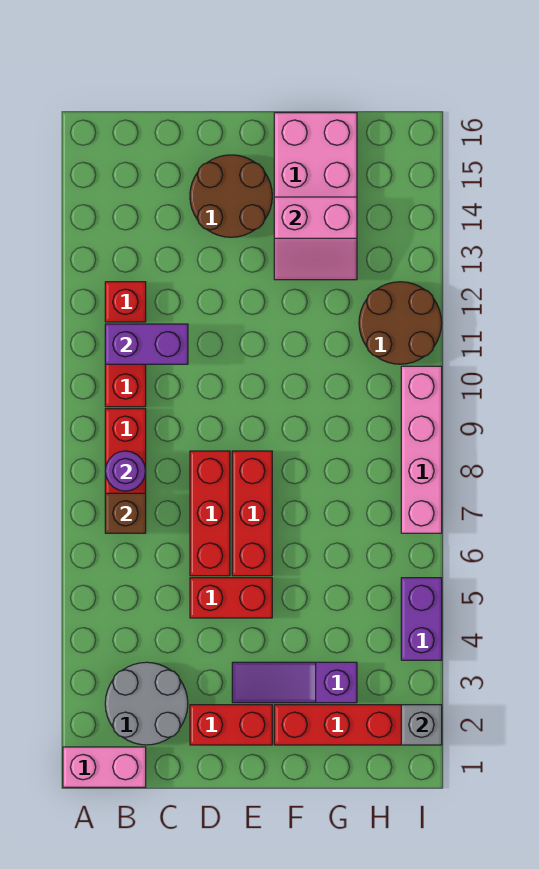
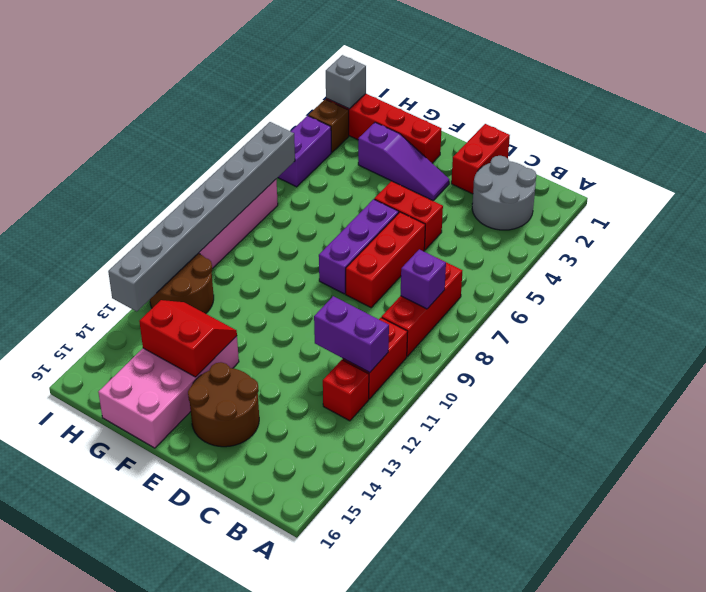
pink brick A1:B1 level 1 -> none
brown brick B7 level 2 -> brown brick I3 level 1
purple round brick B8 level 2 -> purple brick B8 level 2
red brick D2:E2 level 1 -> red brick D1:D2 level 1
red brick E6:E8 level 1 -> purple brick E6:E8 level 1
pink slope F13:G14 level 2 top 14 -> red slope F13:G14 level 2 top 14
none -> grey brick I6:I13 level 2

